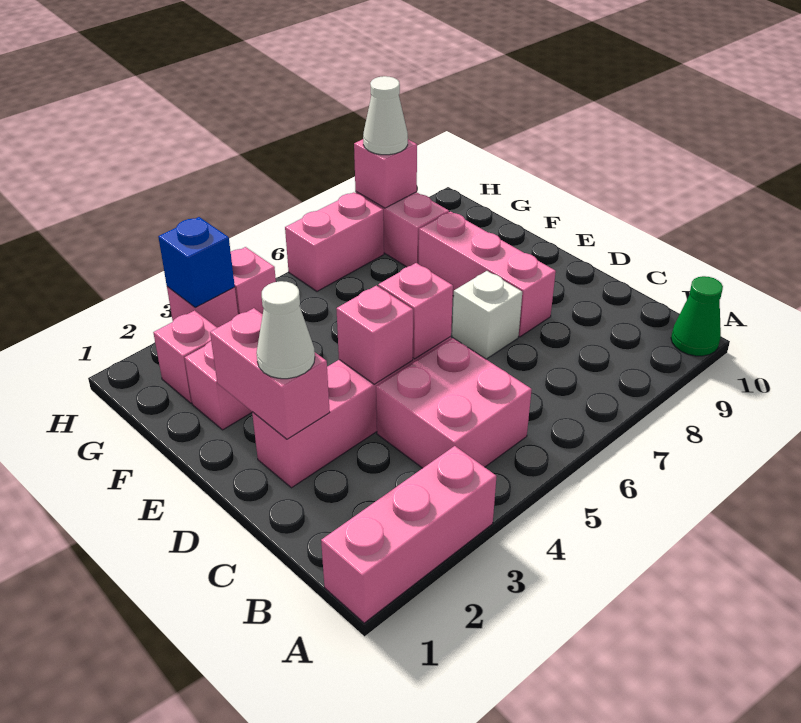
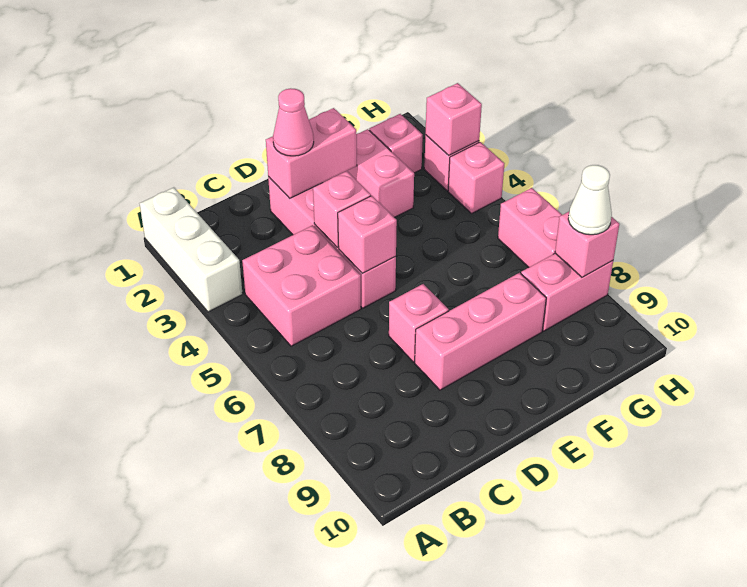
pink brick A1:A3 level 1 -> white brick A1:A3 level 1
green cone A10 level 1 -> none
white cone D2 level 3 -> pink cone D2 level 3
white brick D7 level 1 -> pink brick D7 level 1
blue brick H3 level 2 -> pink brick H3 level 2

